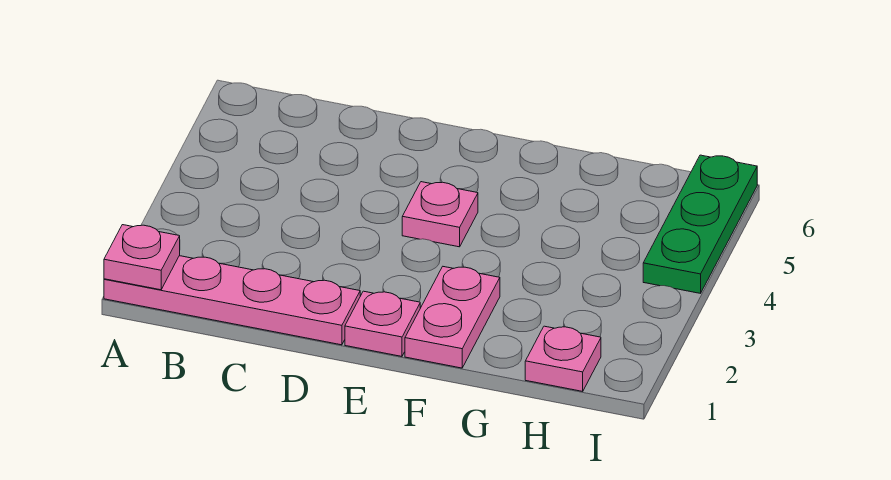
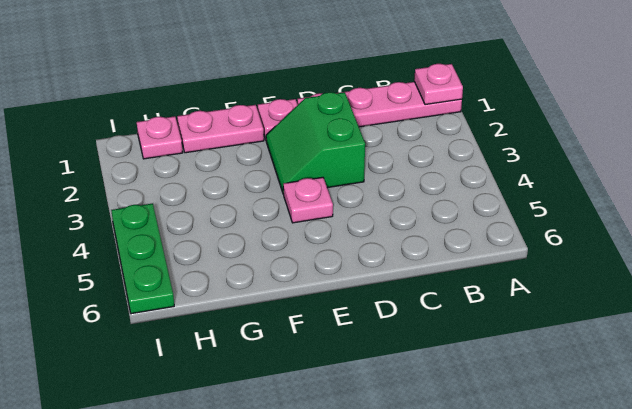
none -> green slope D2:E3 level 1 top D
pink plate F1:F2 level 1 -> pink plate F1:G1 level 1

